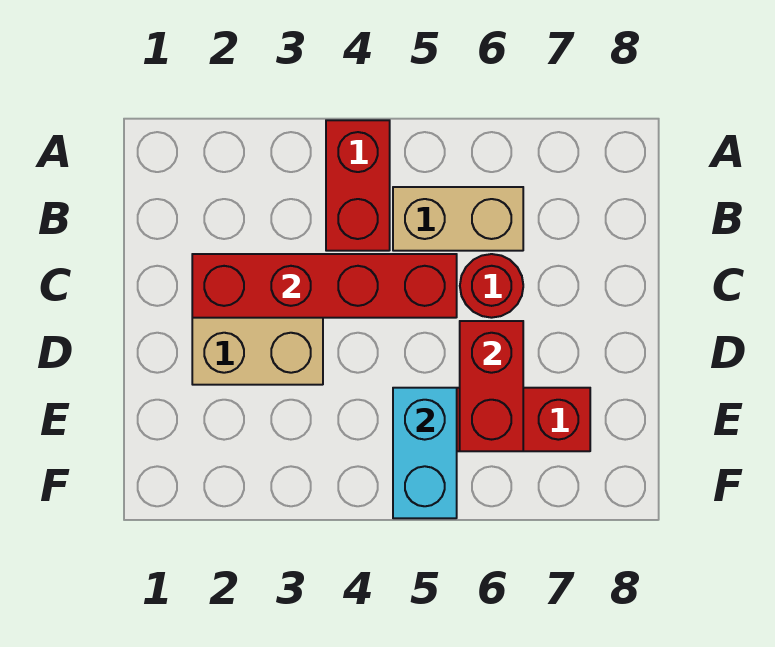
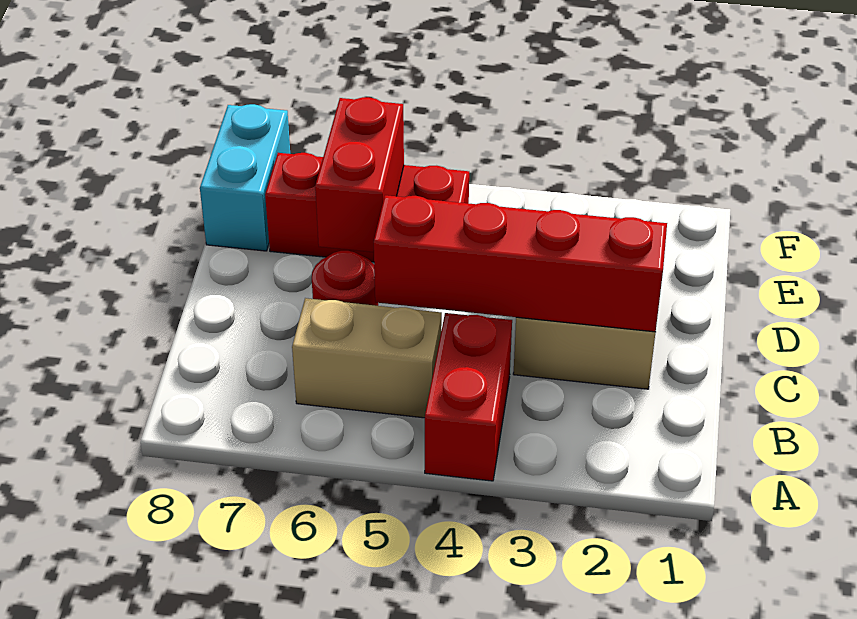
cyan brick E5:F5 level 2 -> cyan brick E8:F8 level 1

